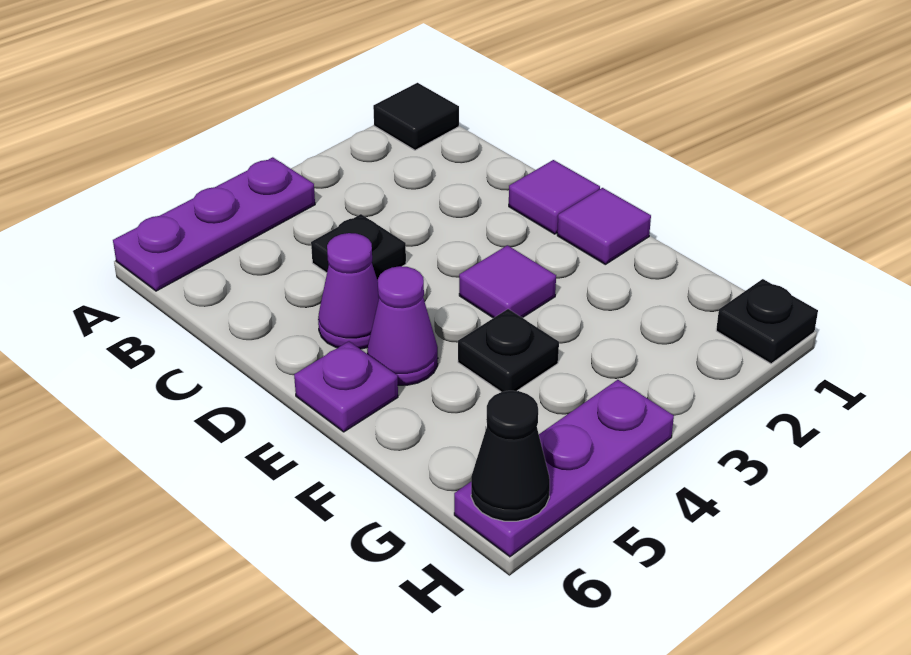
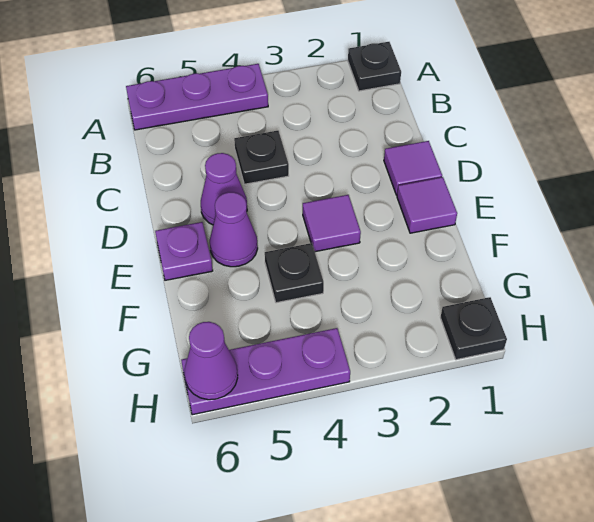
black tile A1 level 1 -> black plate A1 level 1
black cone H6 level 2 -> purple cone H6 level 2

